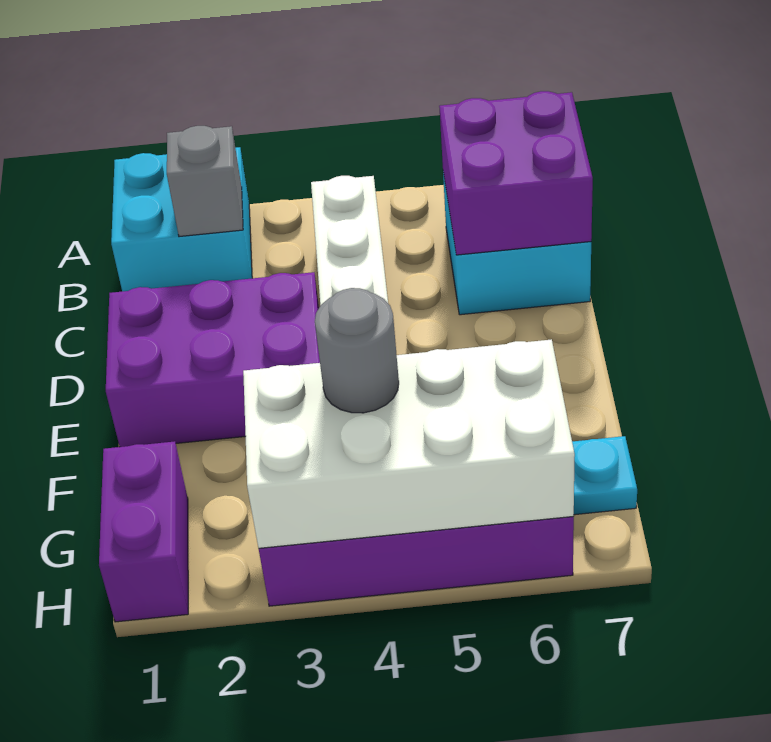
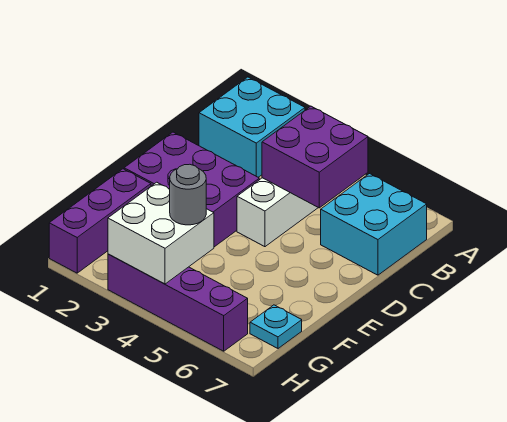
grey brick B2 level 2 -> none
purple brick B6:C7 level 2 -> purple brick B4:C5 level 2
purple brick G1:H1 level 1 -> purple brick F1:H1 level 1
white brick G3:H6 level 2 -> white brick G3:H4 level 2

